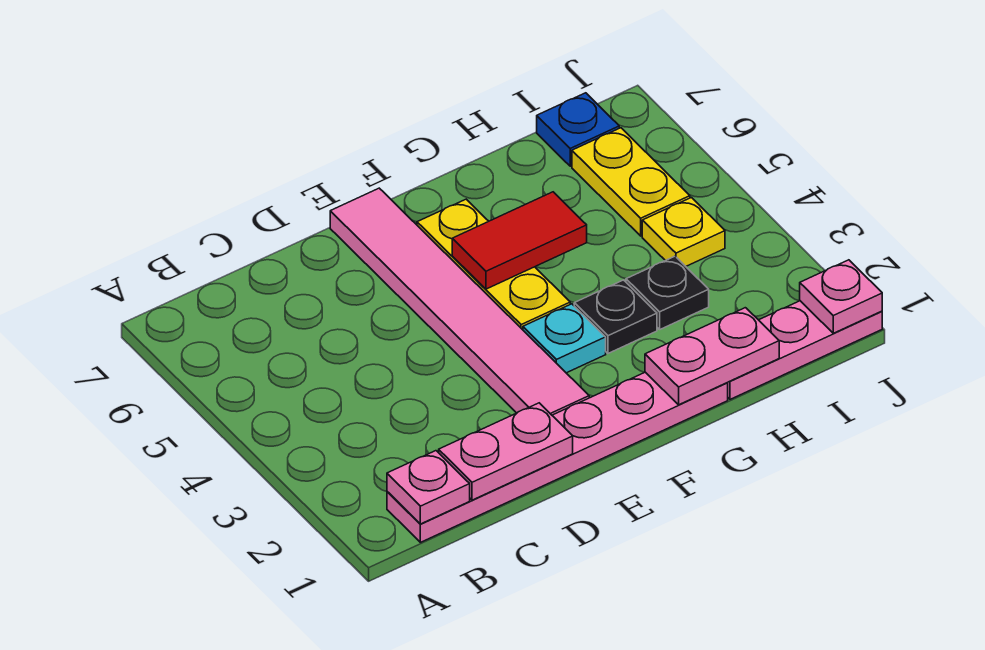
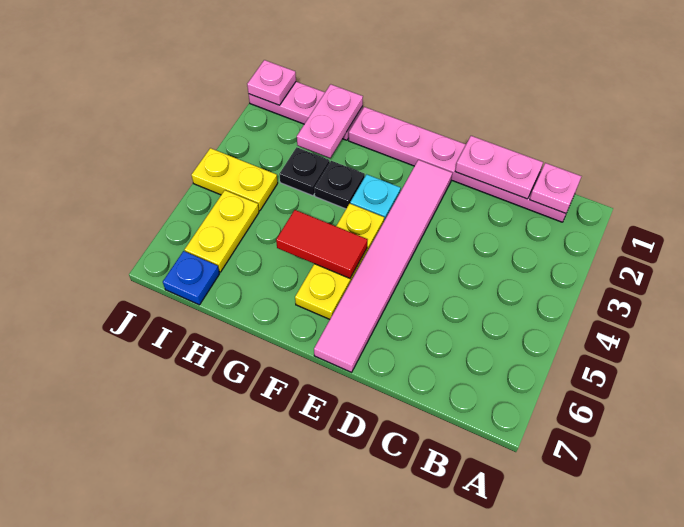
pink plate G1:H1 level 2 -> pink plate H1:H2 level 2
yellow plate I4 level 1 -> yellow plate I4:J4 level 1

